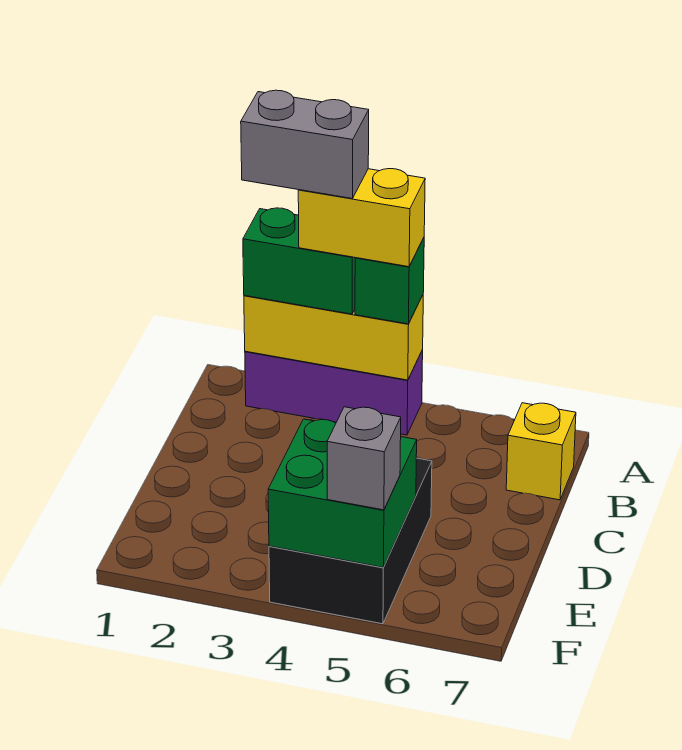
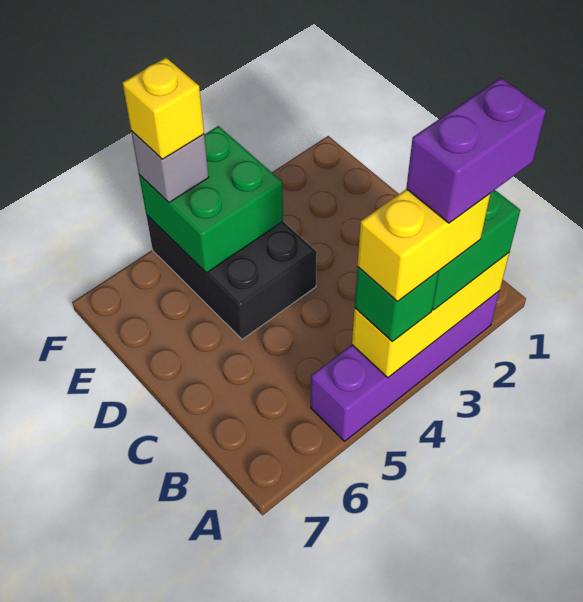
purple brick A2:A4 level 1 -> purple brick A2:A5 level 1
grey brick A2:A3 level 5 -> purple brick A2:A3 level 5
yellow brick B7 level 1 -> yellow brick F5 level 4

